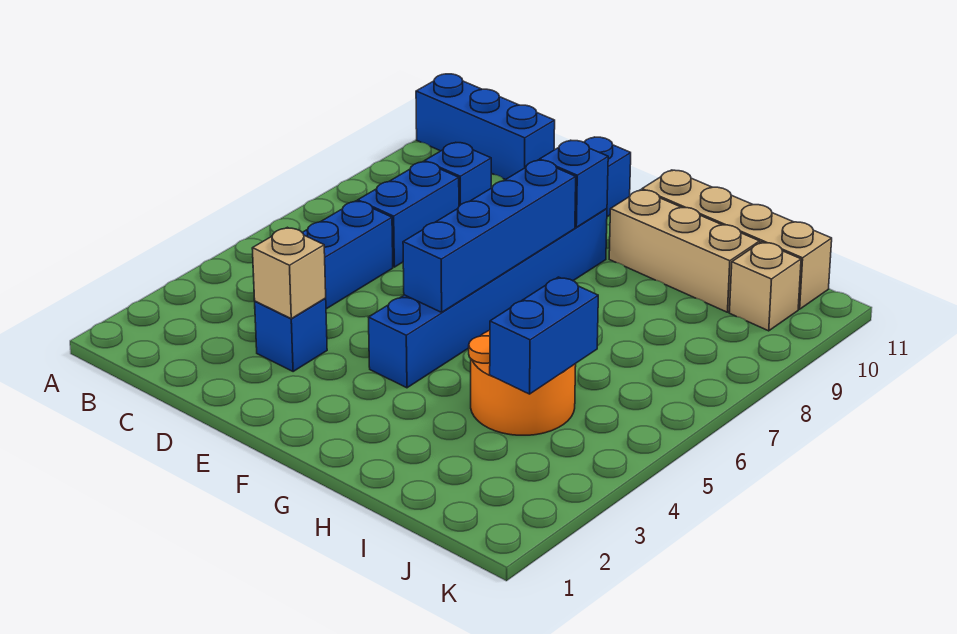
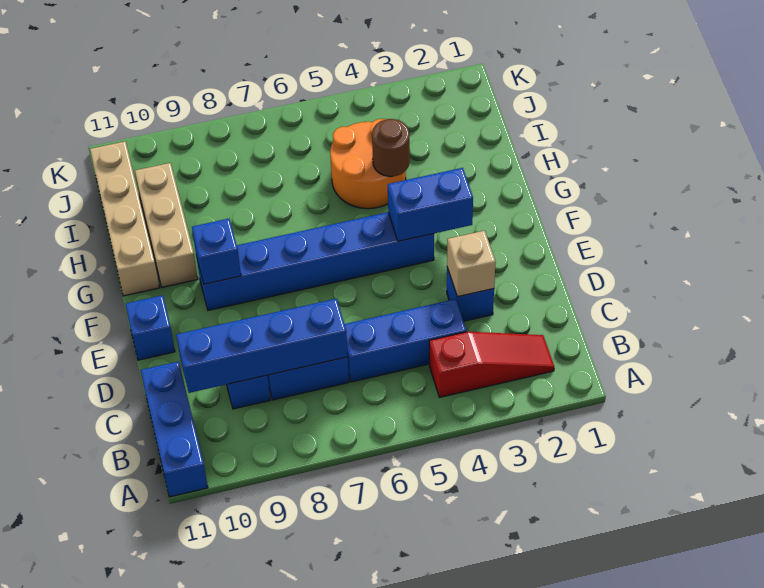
none -> red slope B2:B4 level 1 top 4
blue brick F5:F8 level 2 -> blue brick C7:C10 level 2
none -> brown round brick H4 level 2
blue brick I4:I5 level 2 -> blue brick F3:F4 level 2
tan brick J10 level 1 -> none

